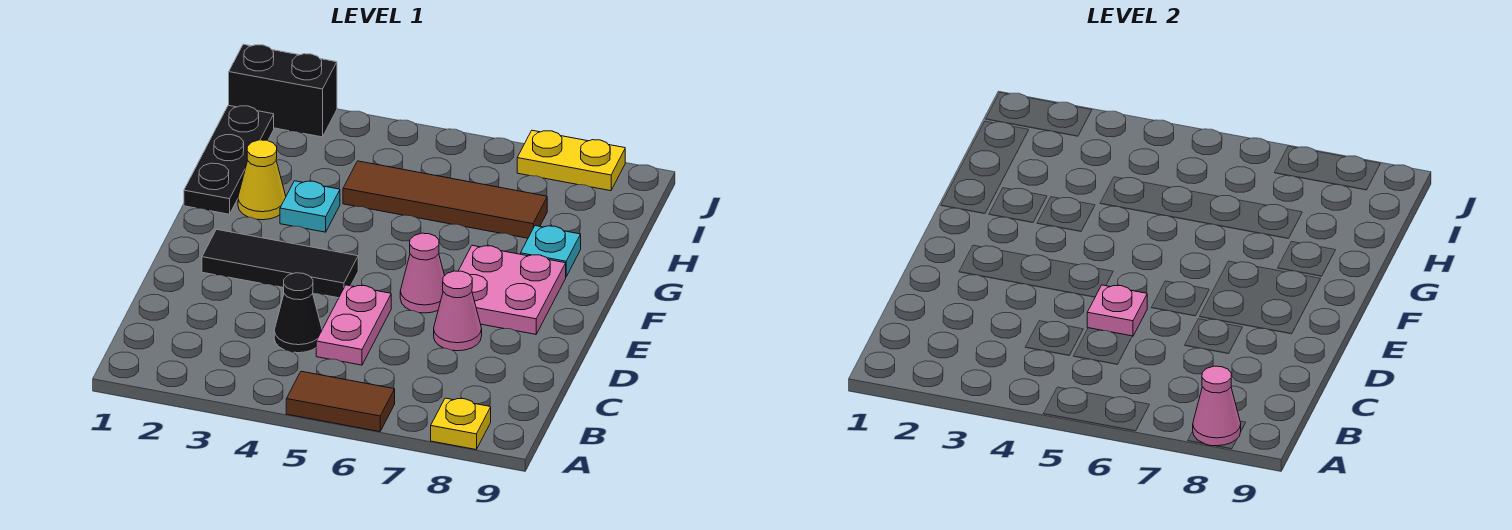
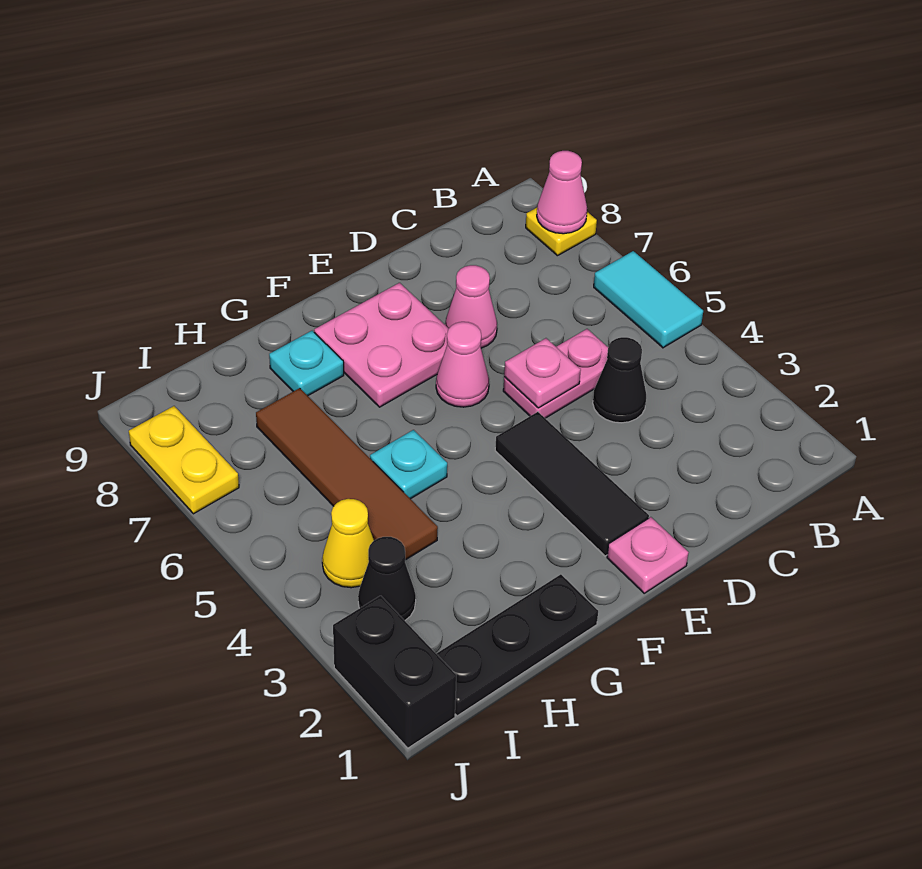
brown tile A5:A6 level 1 -> cyan tile A5:A6 level 1
none -> pink plate E1 level 1
yellow cone G2 level 1 -> yellow cone I4 level 1
cyan plate G3 level 1 -> cyan plate G5 level 1
none -> black cone I3 level 1

